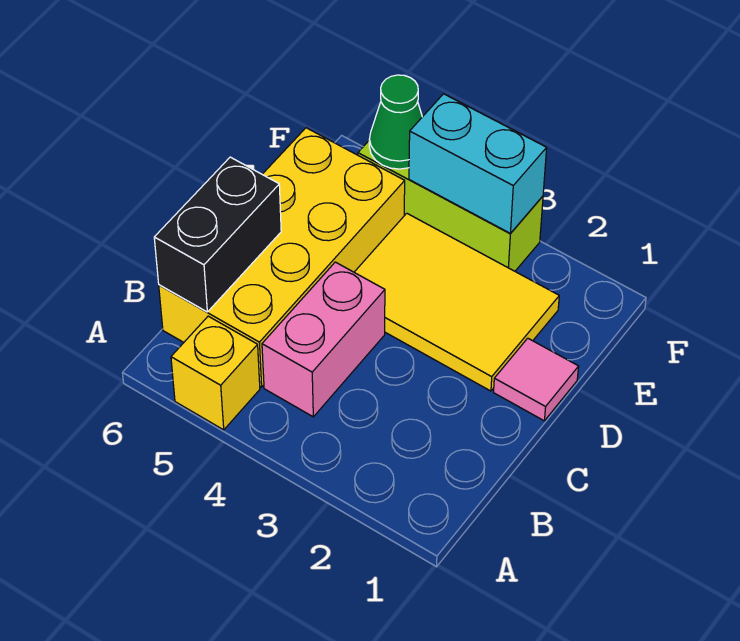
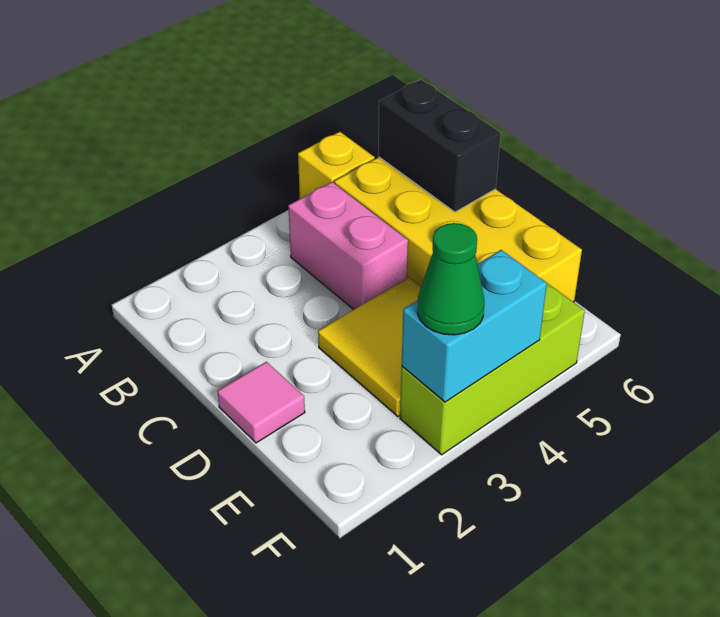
yellow tile D2:E4 level 1 -> yellow tile D3:E4 level 1
green cone F5 level 2 -> green cone F3 level 3

